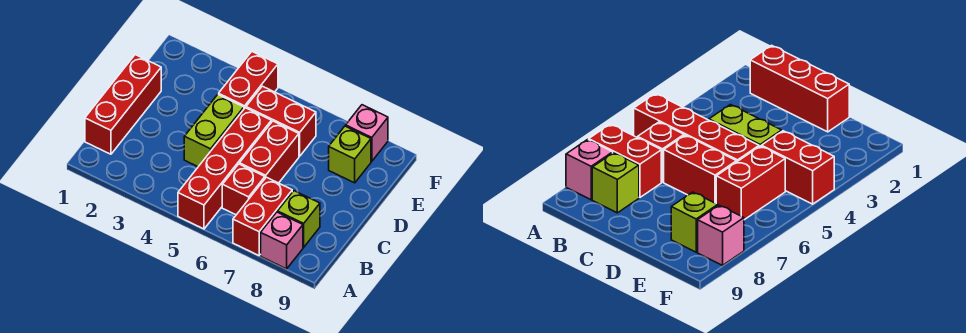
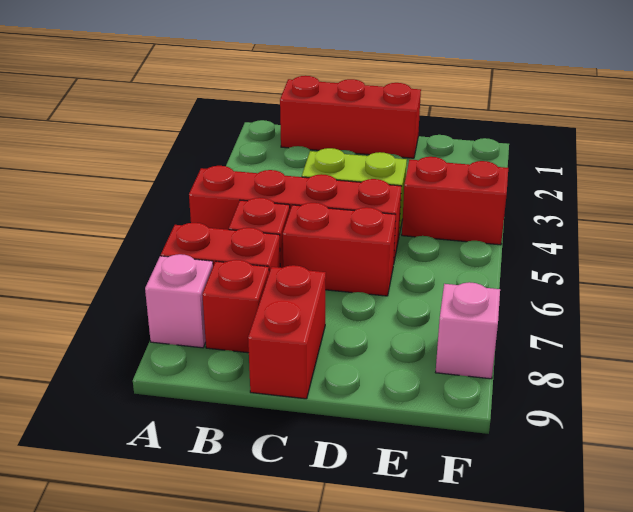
lime brick B8 level 1 -> red brick B8 level 1
red brick E5:E6 level 1 -> red brick C8:C9 level 1
lime brick E8 level 1 -> none

